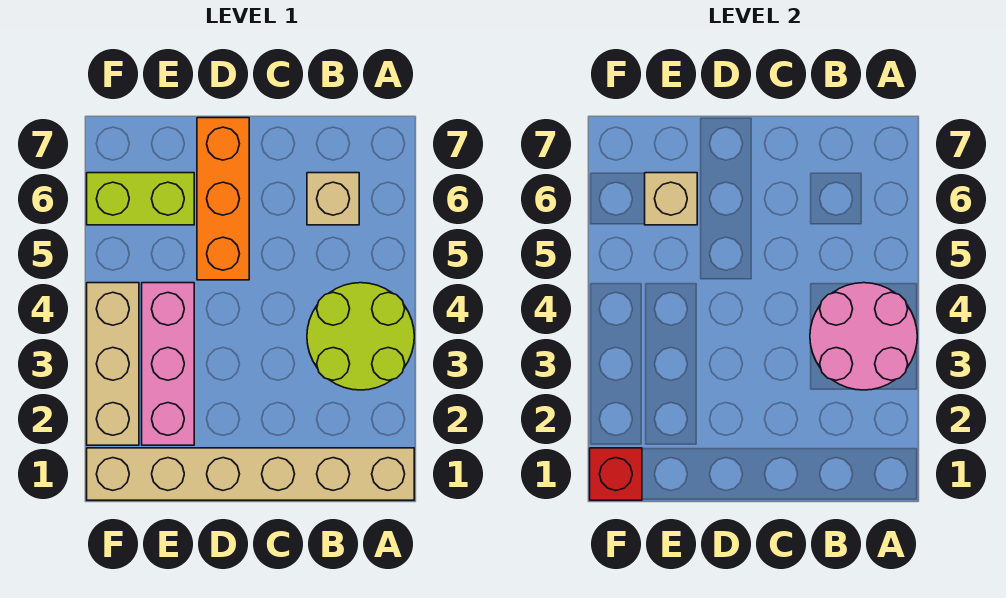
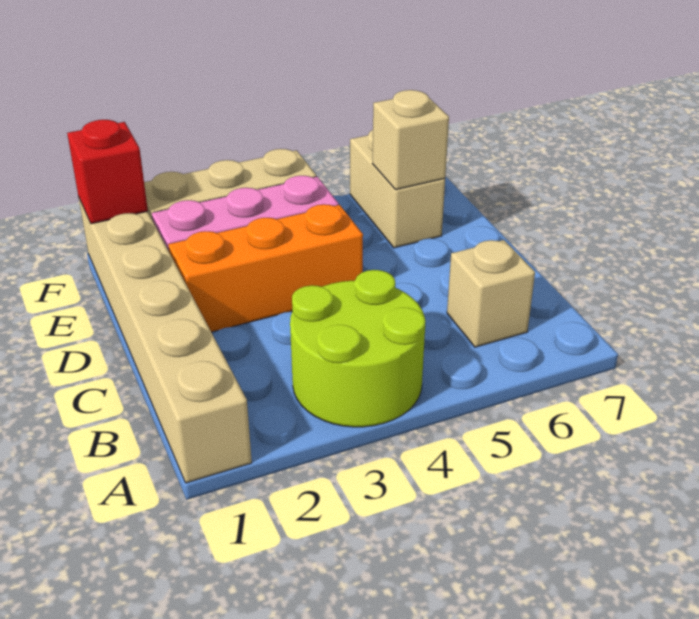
pink round brick A3:B4 level 2 -> none
orange brick D5:D7 level 1 -> orange brick D2:D4 level 1
lime brick E6:F6 level 1 -> tan brick E6:F6 level 1

